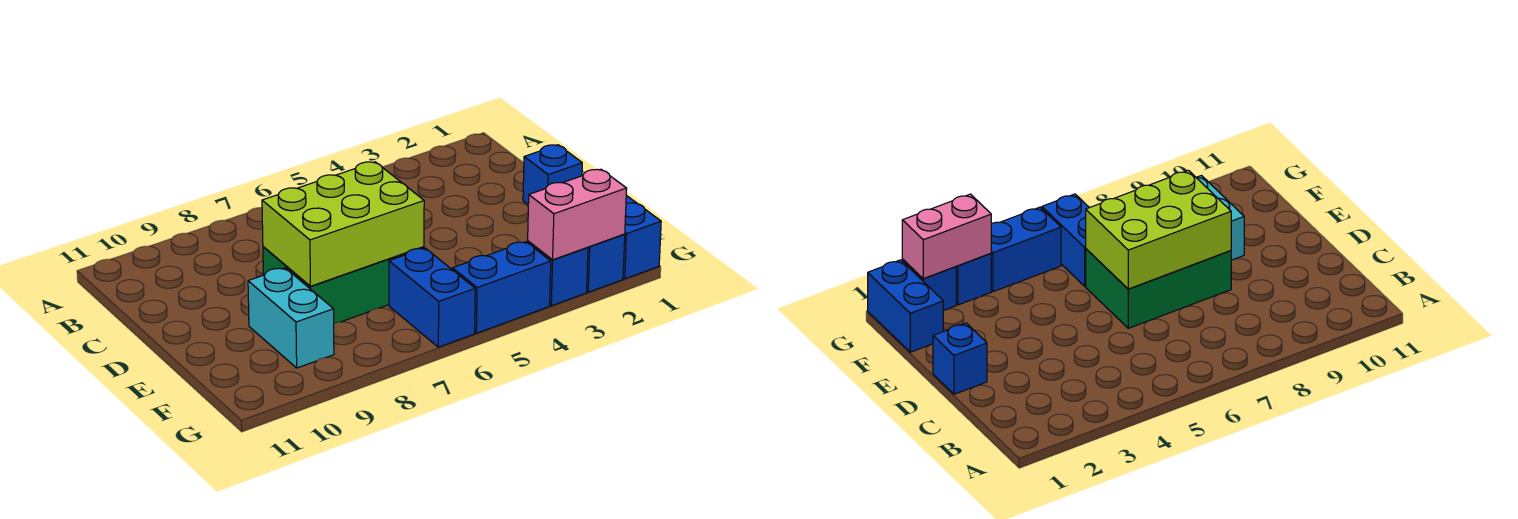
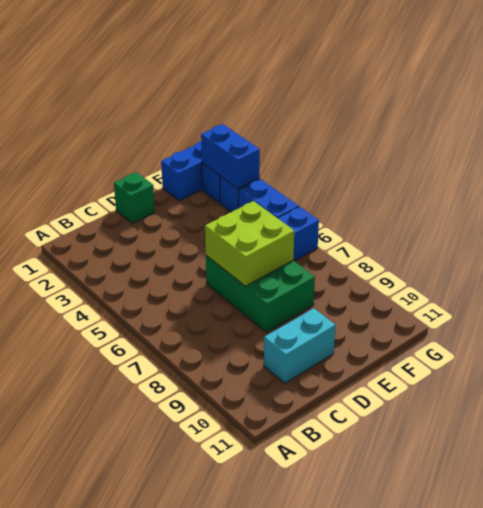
blue brick D1 level 1 -> green brick D1 level 1
lime brick D6:E8 level 2 -> lime brick D6:E7 level 2
cyan brick E9:F9 level 1 -> cyan brick C10:D10 level 1
pink brick G2:G3 level 2 -> blue brick G2:G3 level 2

